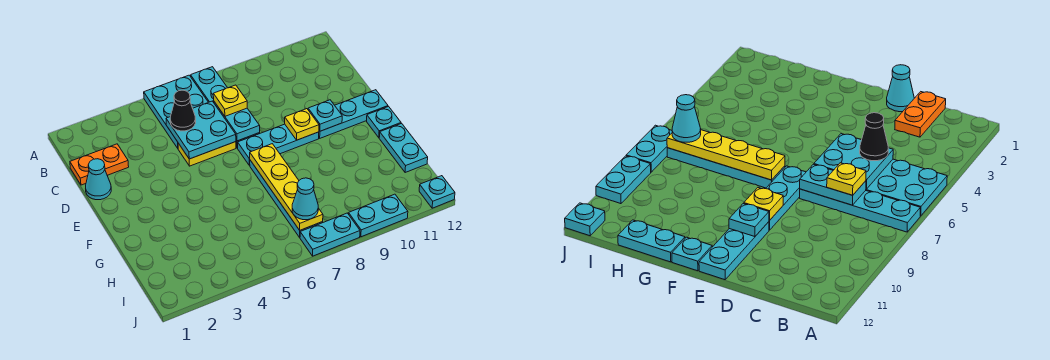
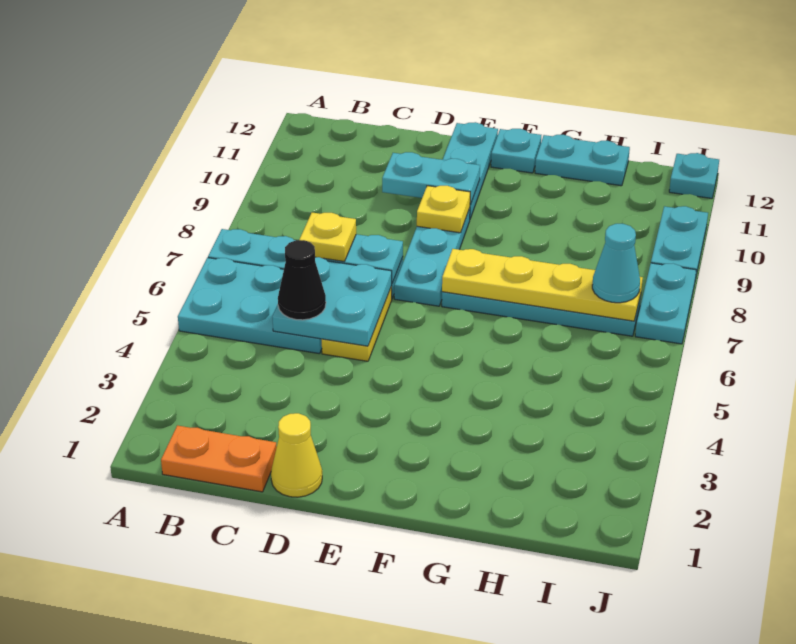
orange plate C1:C2 level 1 -> orange plate B1:C1 level 1
cyan cone D1 level 1 -> yellow cone D1 level 1
cyan plate E10 level 2 -> cyan plate D10:E10 level 2

